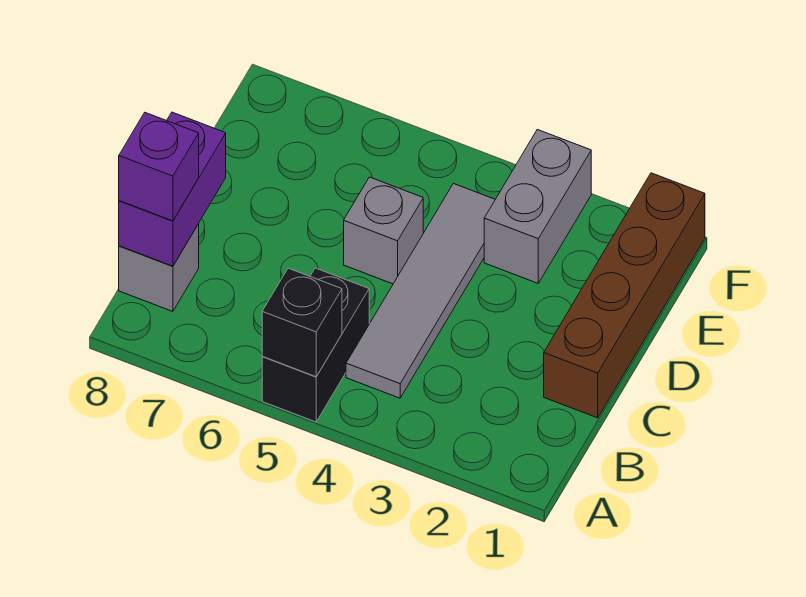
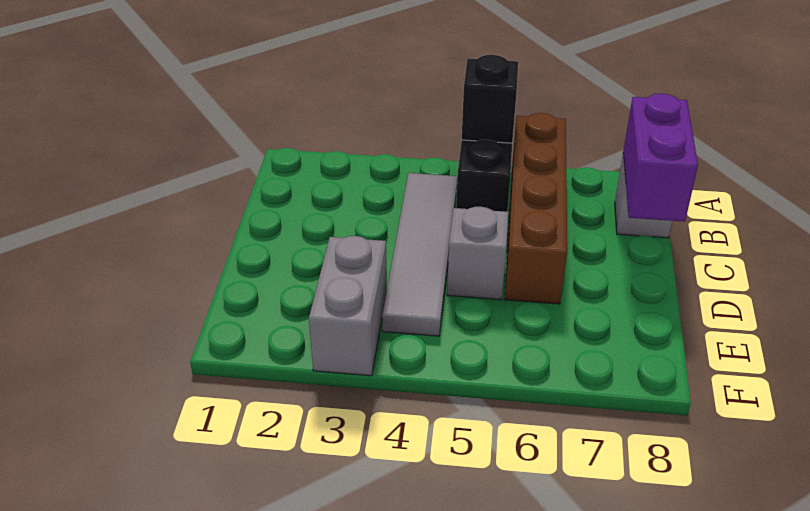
purple brick B8 level 3 -> none
brown brick C1:F1 level 1 -> brown brick A6:D6 level 1

